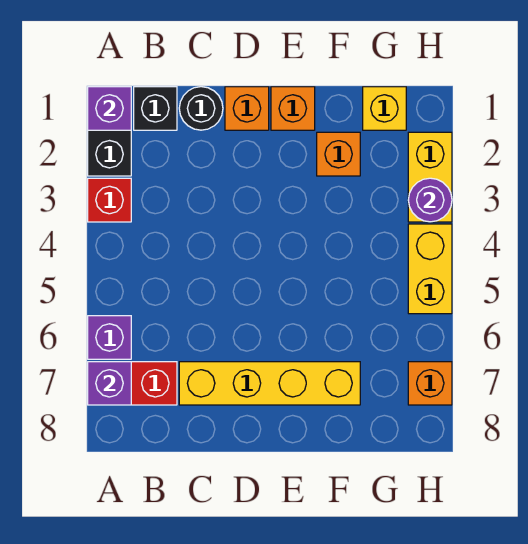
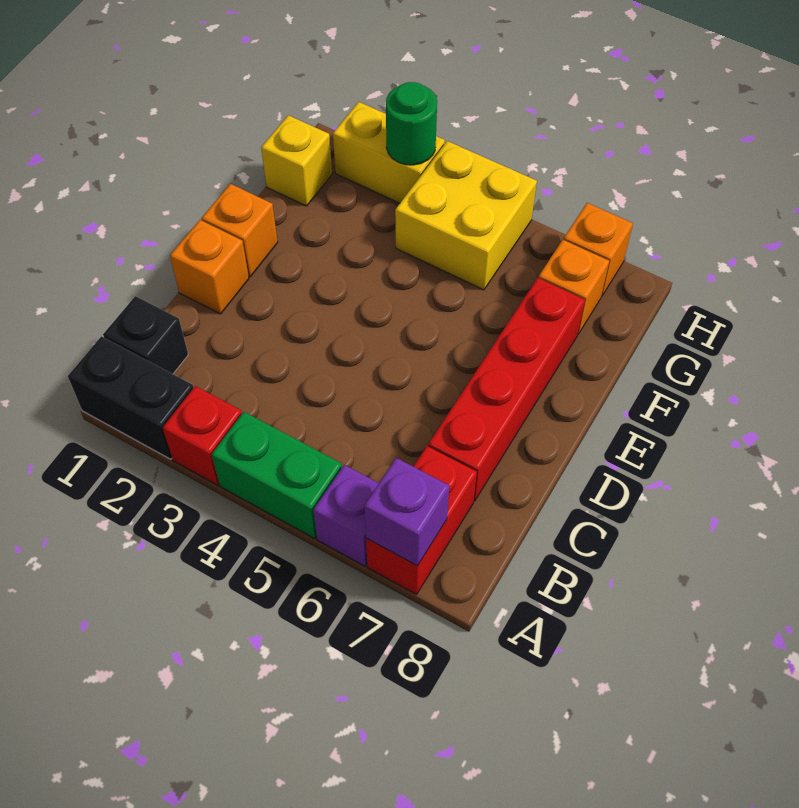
purple brick A1 level 2 -> none
none -> green brick A4:A5 level 1
black round brick C1 level 1 -> none
yellow brick C7:F7 level 1 -> red brick C7:F7 level 1
orange brick F2 level 1 -> orange brick G7 level 1
purple round brick H3 level 2 -> green round brick H3 level 2
yellow brick H4:H5 level 1 -> yellow brick G4:H5 level 1

